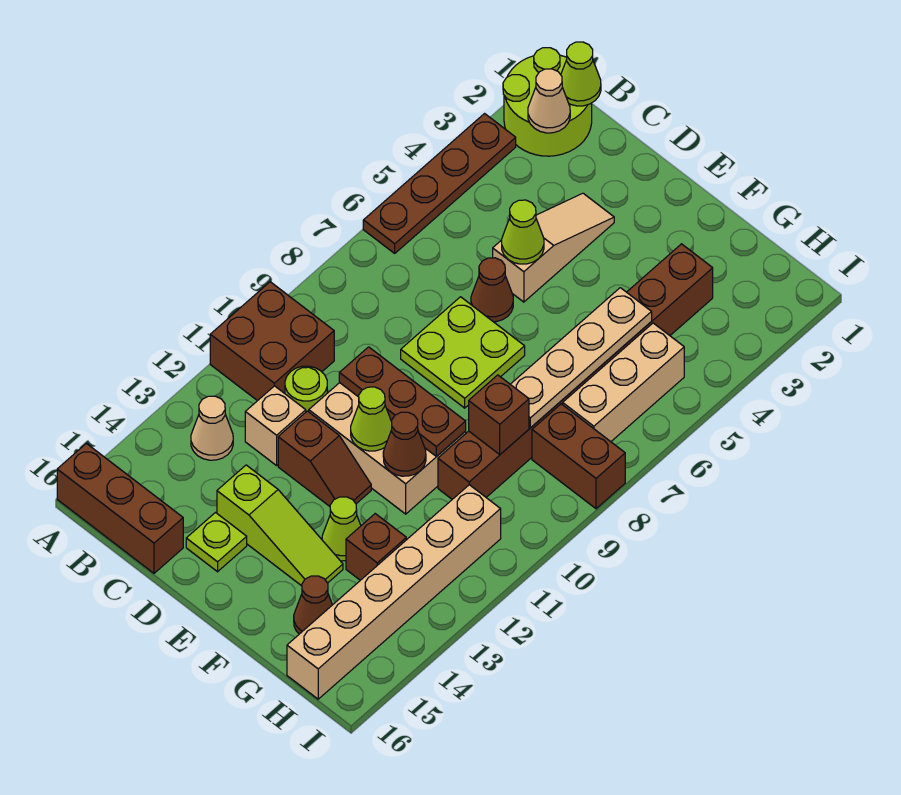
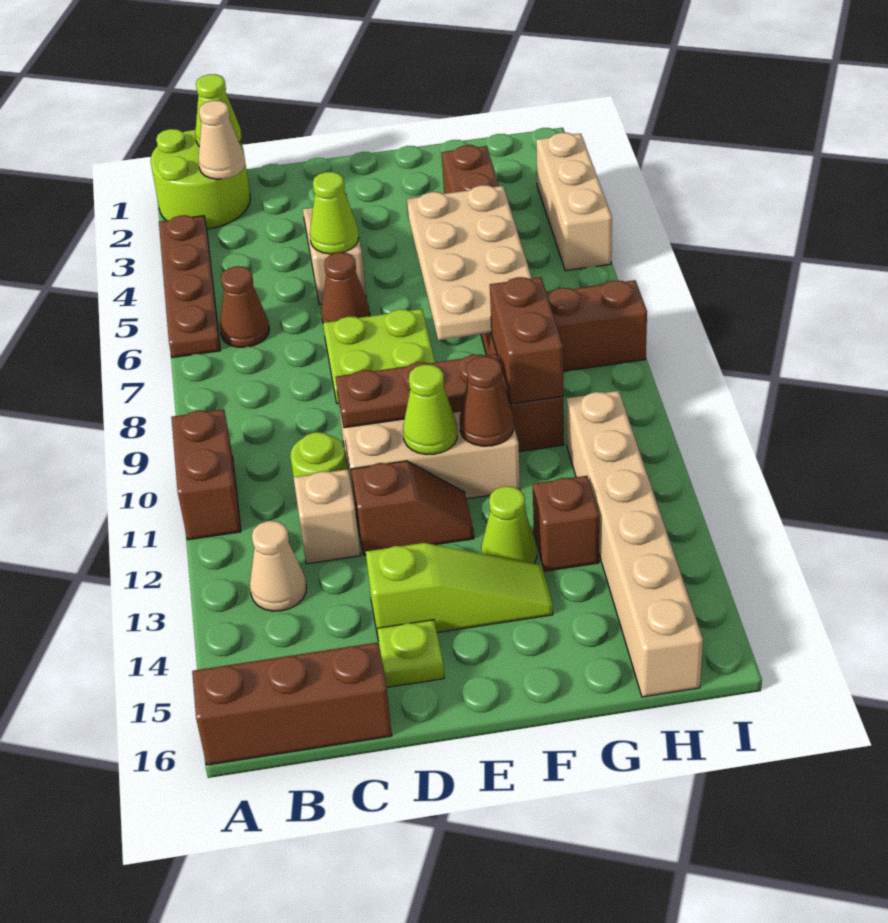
brown brick A10:B11 level 1 -> brown brick A10:A11 level 1
tan plate G5:G8 level 2 -> tan plate F5:G8 level 2
brown brick G9 level 2 -> brown brick G9:G10 level 2
brown cone G15 level 1 -> brown cone B6 level 1
tan brick H5:H7 level 1 -> tan brick I3:I5 level 1

